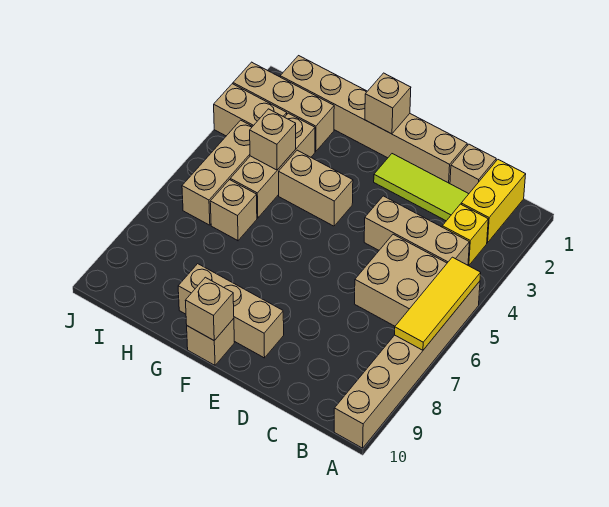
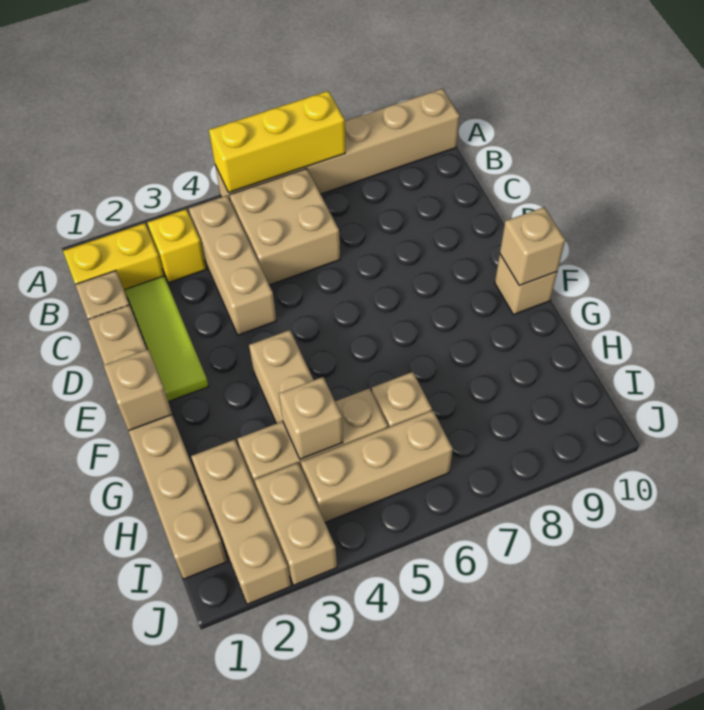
yellow tile A5:A7 level 2 -> yellow brick A5:A7 level 2
tan brick E9:G9 level 1 -> none

